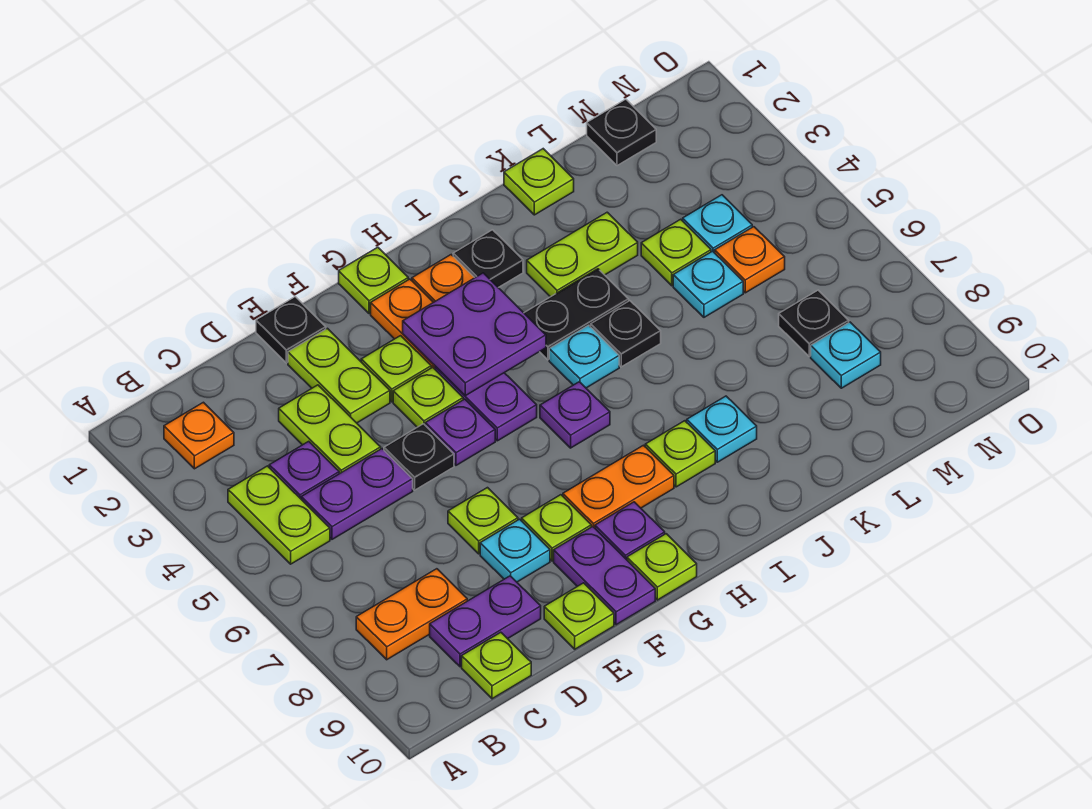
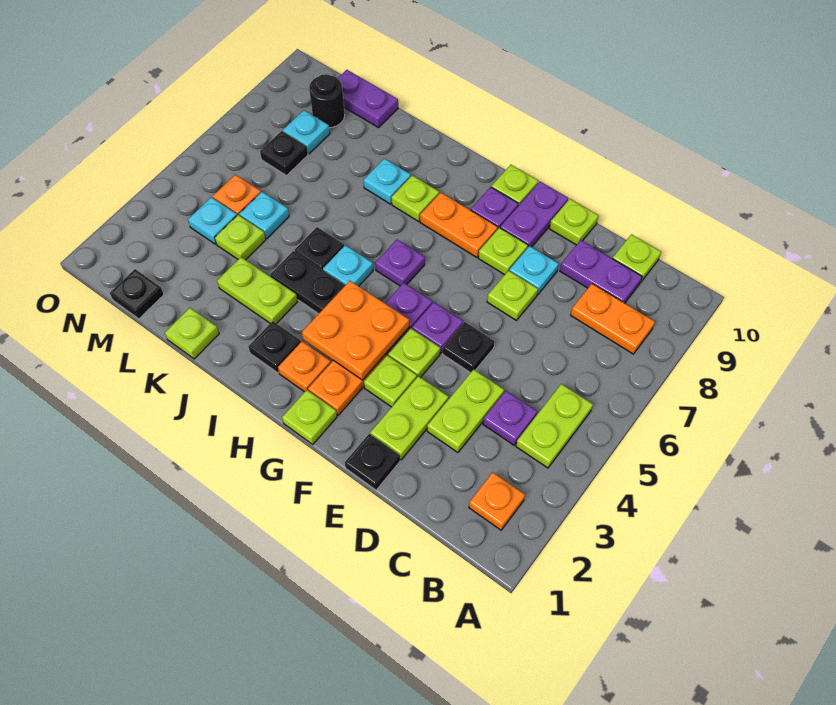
purple plate C5:D5 level 1 -> purple plate L10:M10 level 1
purple plate G3:H4 level 2 -> orange plate G3:H4 level 2
none -> black round brick M9 level 1

